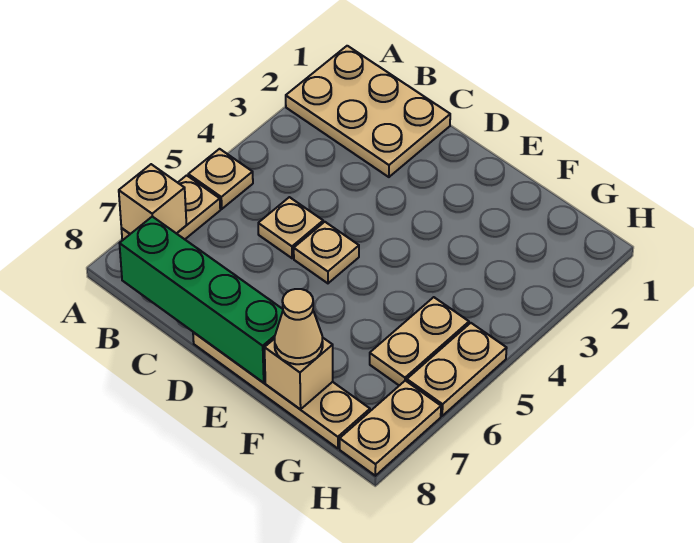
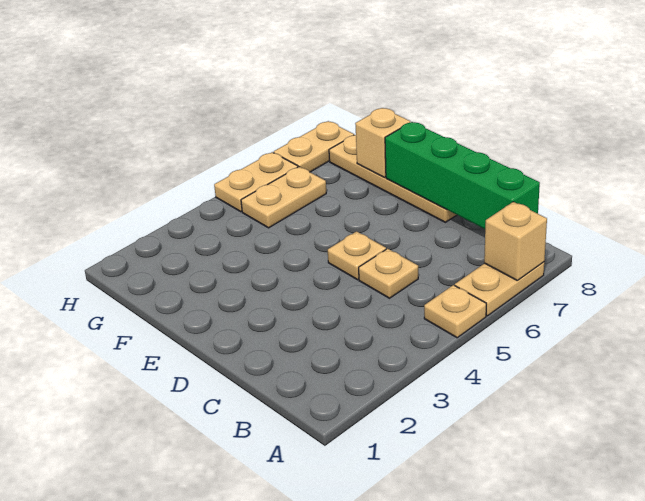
tan plate A1:C2 level 1 -> none
tan cone F8 level 3 -> none

